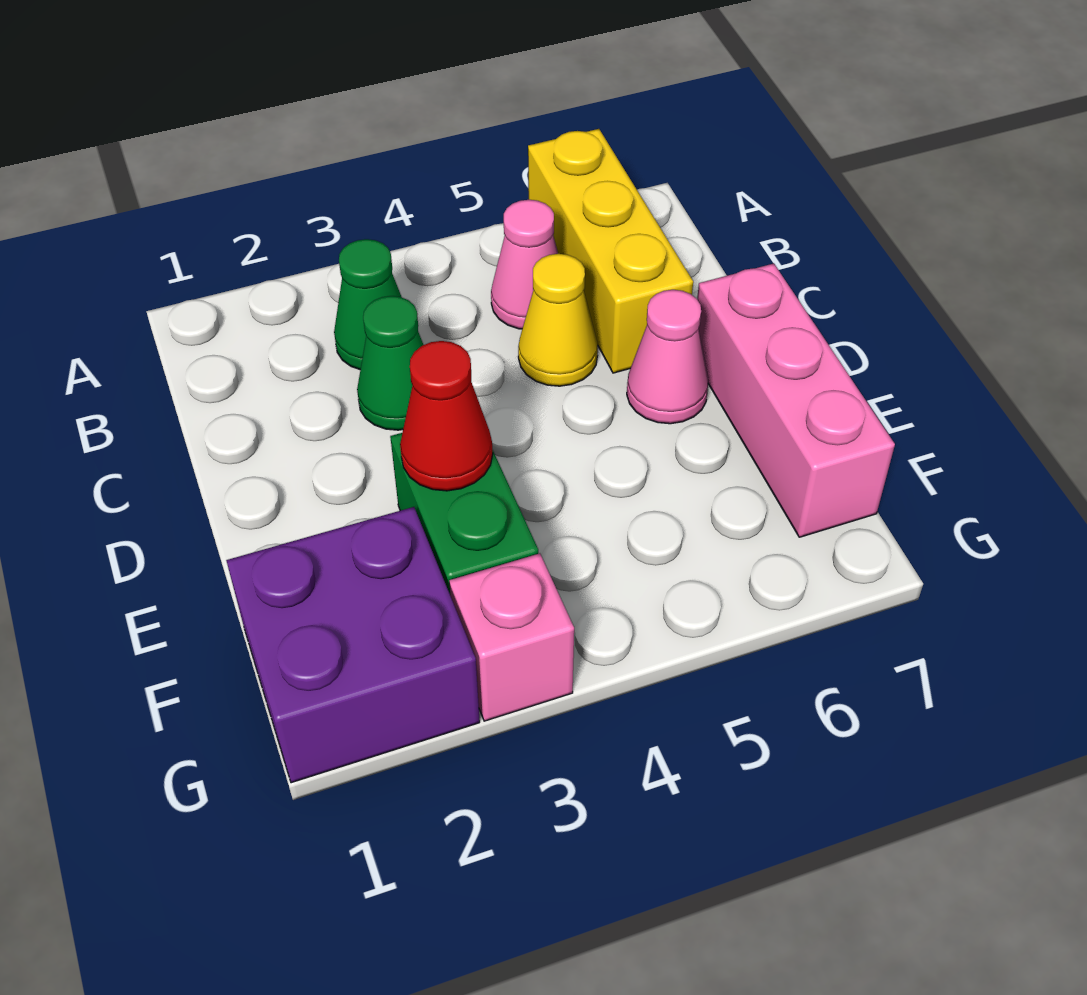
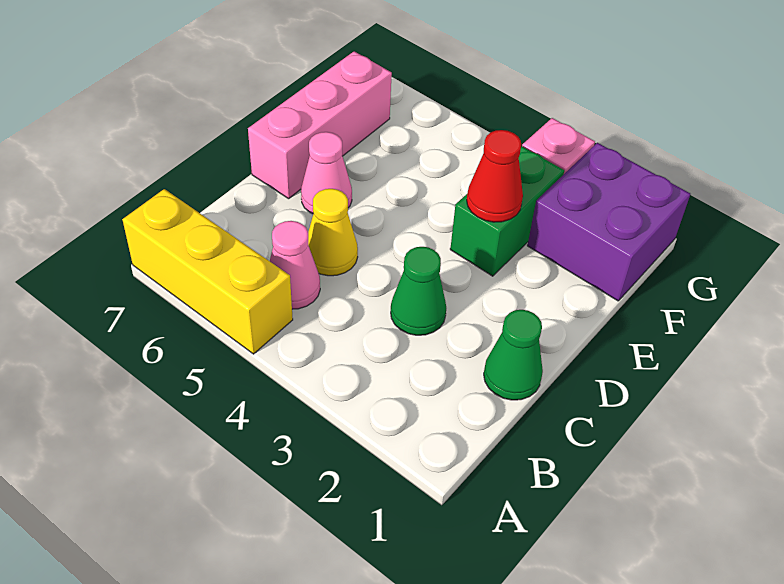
yellow brick A6:C6 level 1 -> yellow brick A5:A7 level 1
green cone B3 level 1 -> green cone C1 level 1

